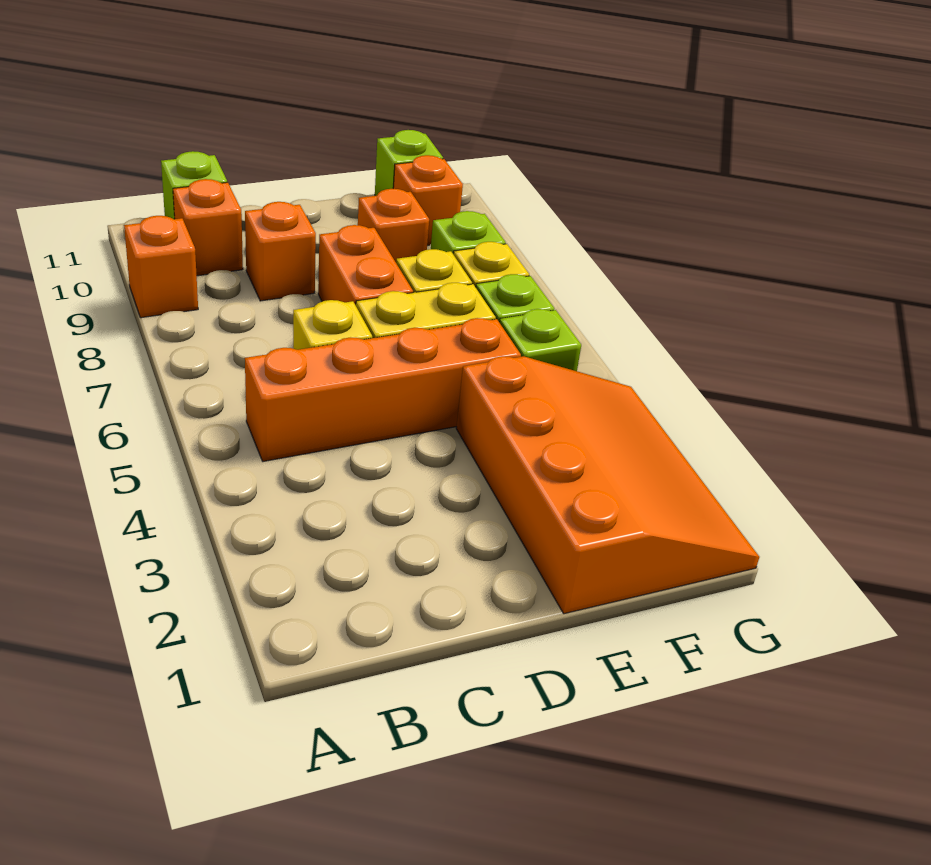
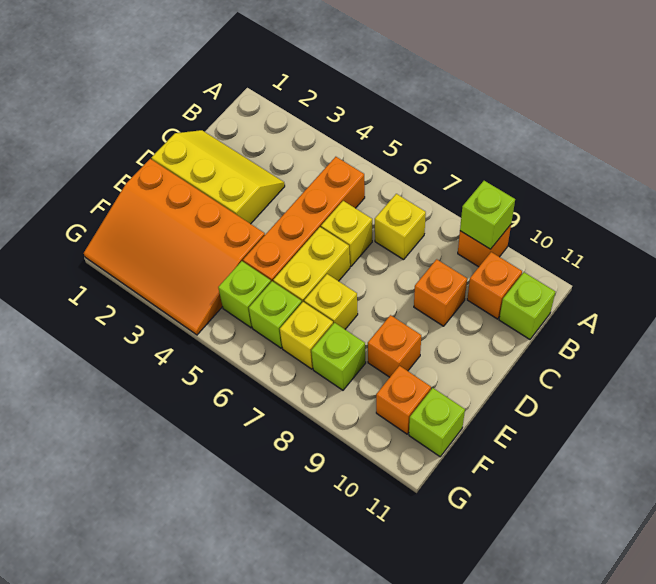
none -> lime brick A9 level 2
none -> yellow brick B7 level 1
none -> yellow slope C1:D3 level 1 top D
orange brick D7:D8 level 1 -> none

